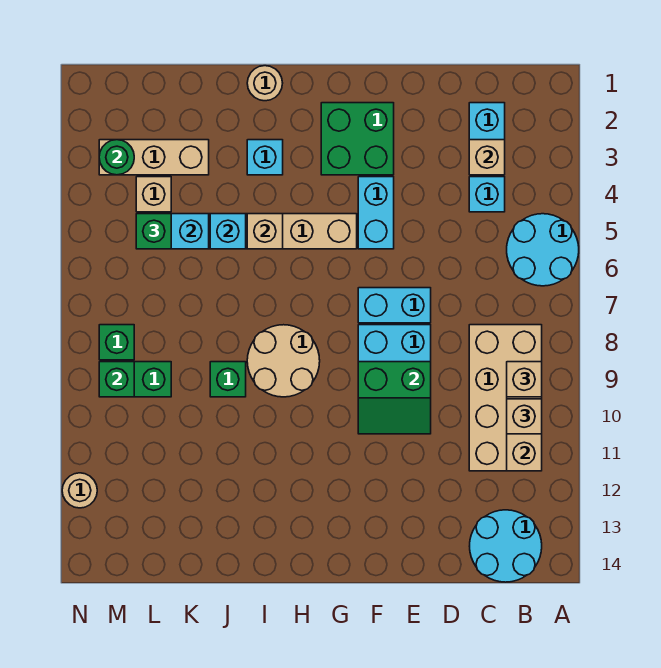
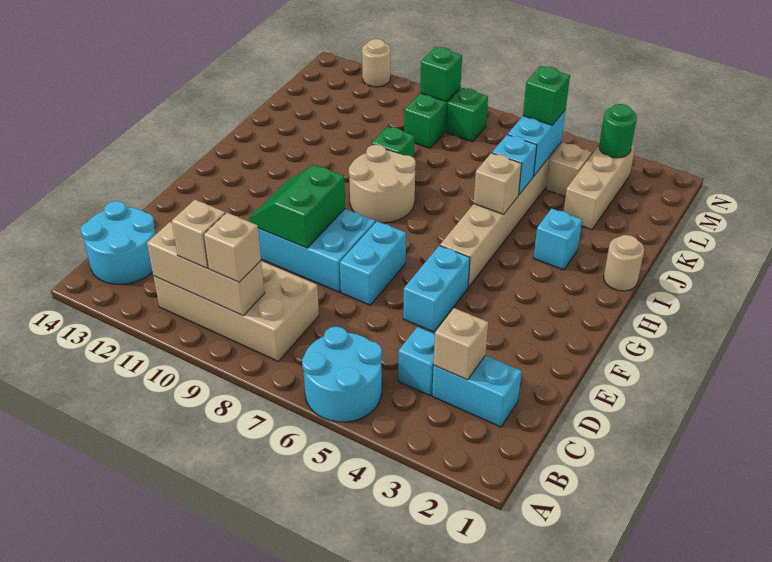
green brick F2:G3 level 1 -> none
cyan brick F4:F5 level 1 -> cyan brick E5:F5 level 1

